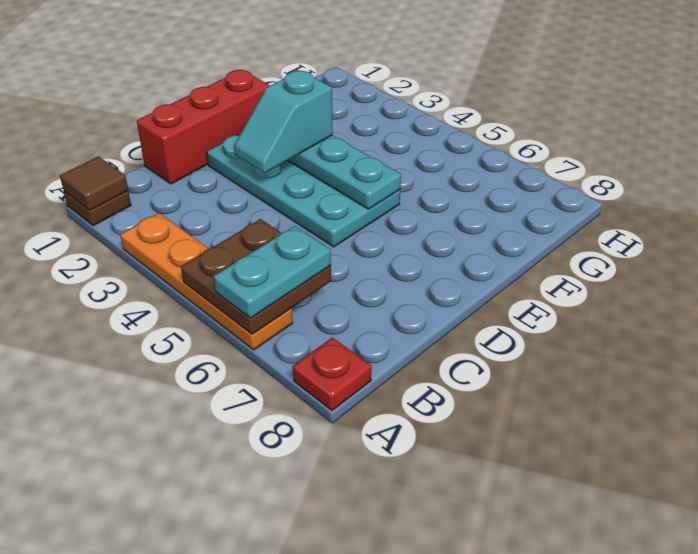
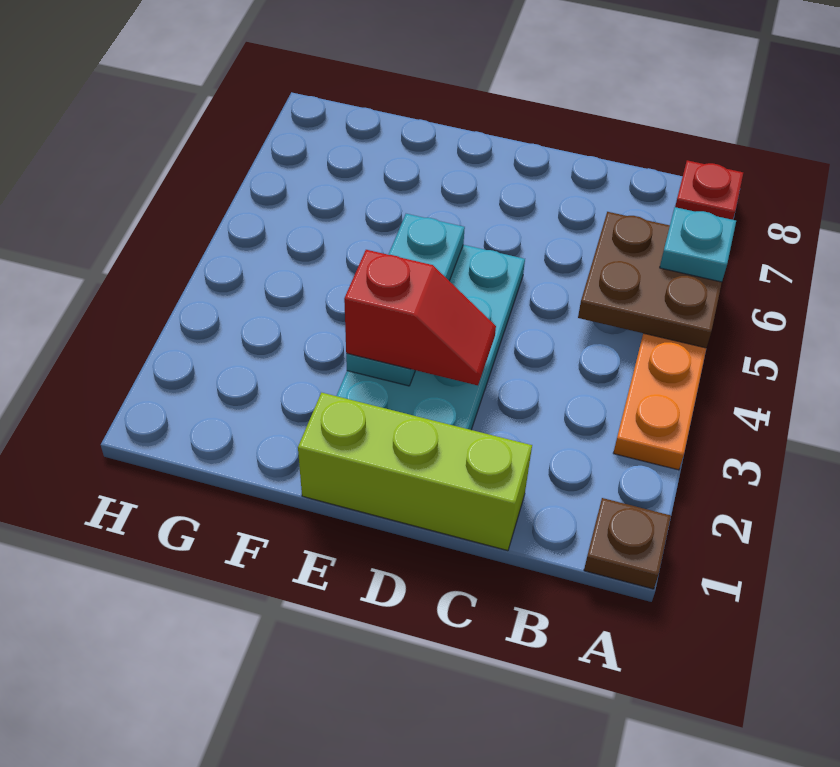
brown tile A1 level 2 -> none
cyan plate A6:B6 level 3 -> cyan plate A6 level 3
red brick C1:E1 level 1 -> lime brick C1:E1 level 1
cyan slope D3:E3 level 3 top E -> red slope D3:E3 level 3 top E

